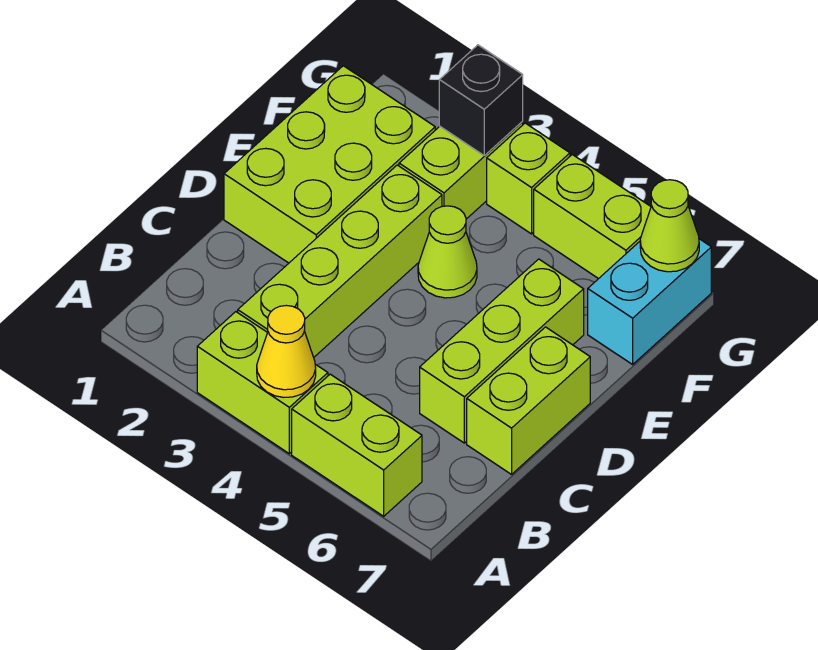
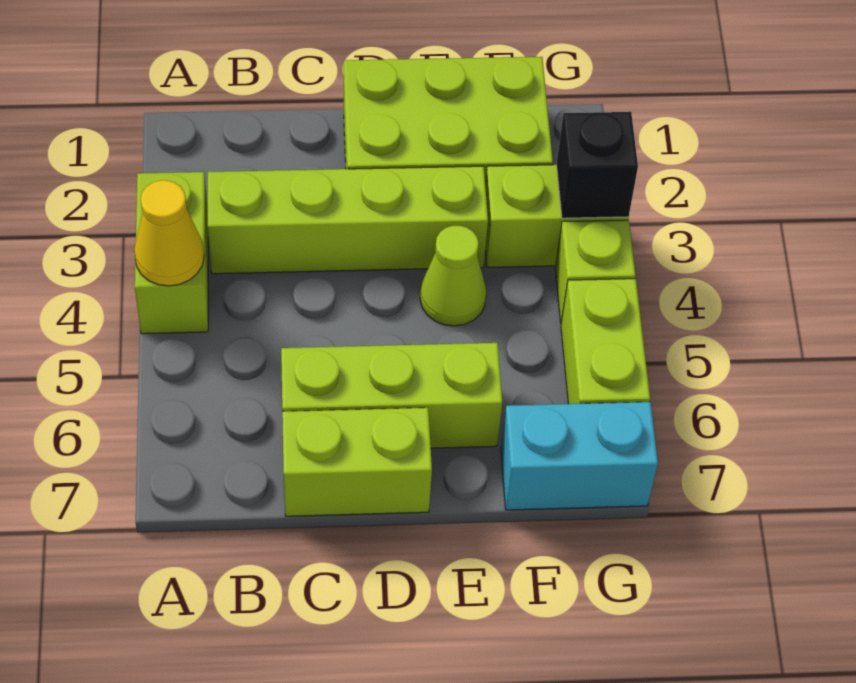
lime brick A5:A6 level 1 -> none
lime cone G7 level 2 -> none

